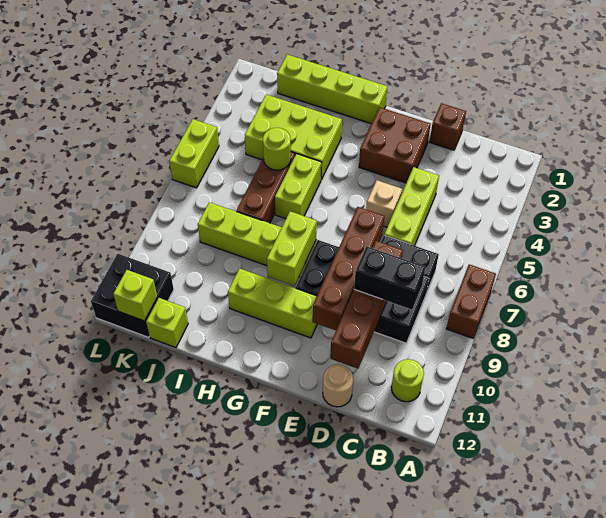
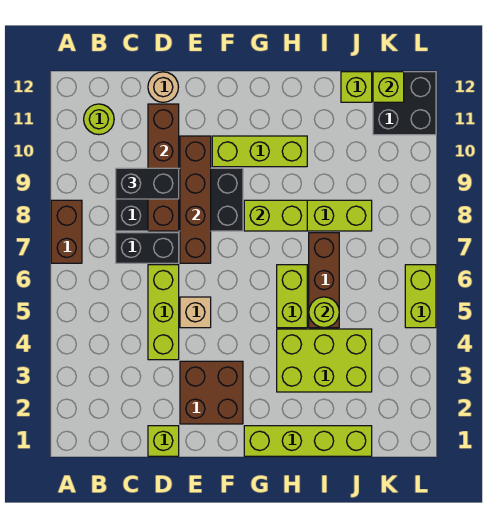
brown brick D1 level 1 -> lime brick D1 level 1
lime brick G8:G9 level 2 -> lime brick G8:H8 level 2

